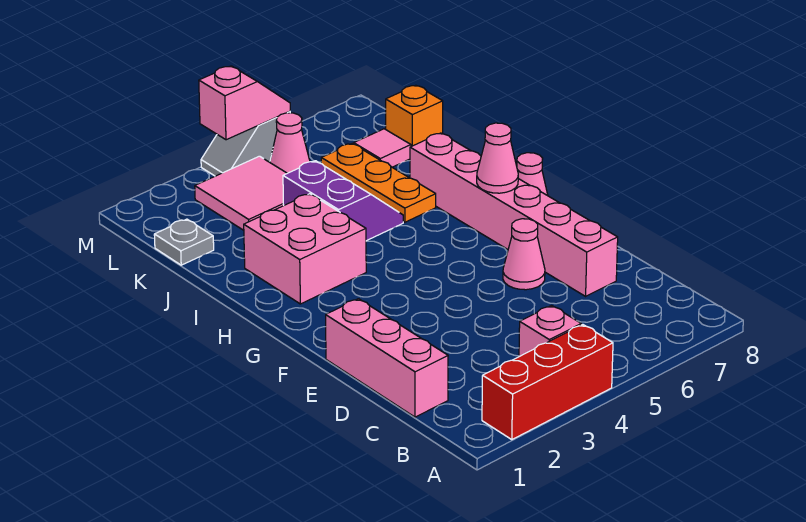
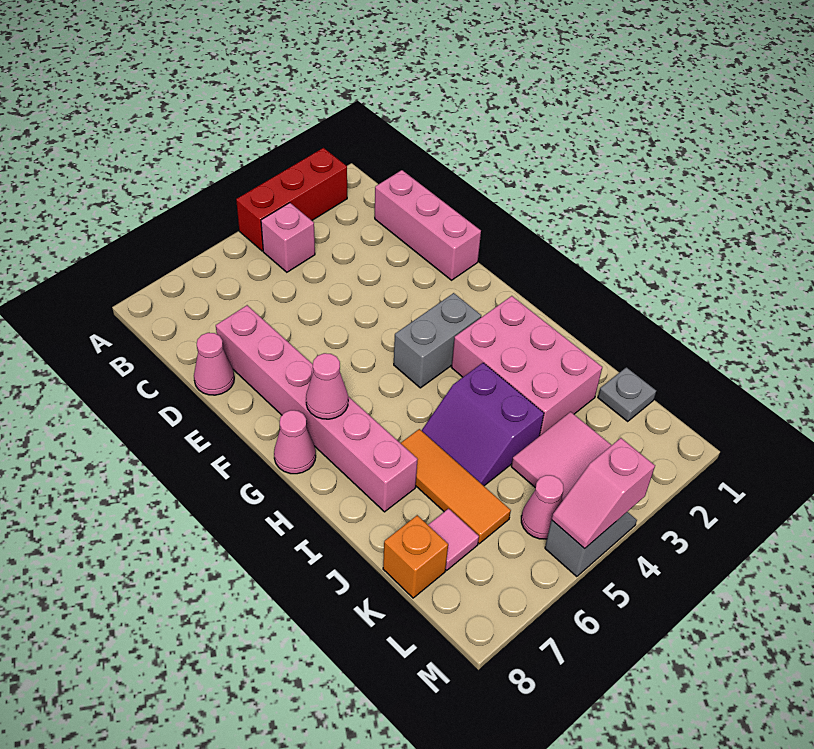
pink cone E6 level 1 -> pink cone D8 level 1
none -> grey brick G3:G4 level 1
pink brick H2:I3 level 1 -> pink brick H2:J3 level 1
orange plate I6:K6 level 1 -> orange tile I6:K6 level 1

